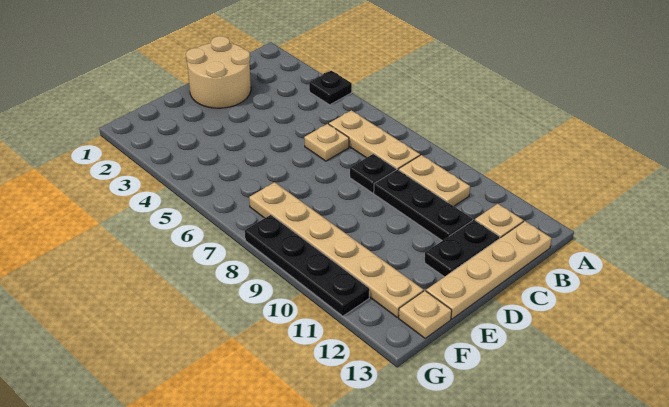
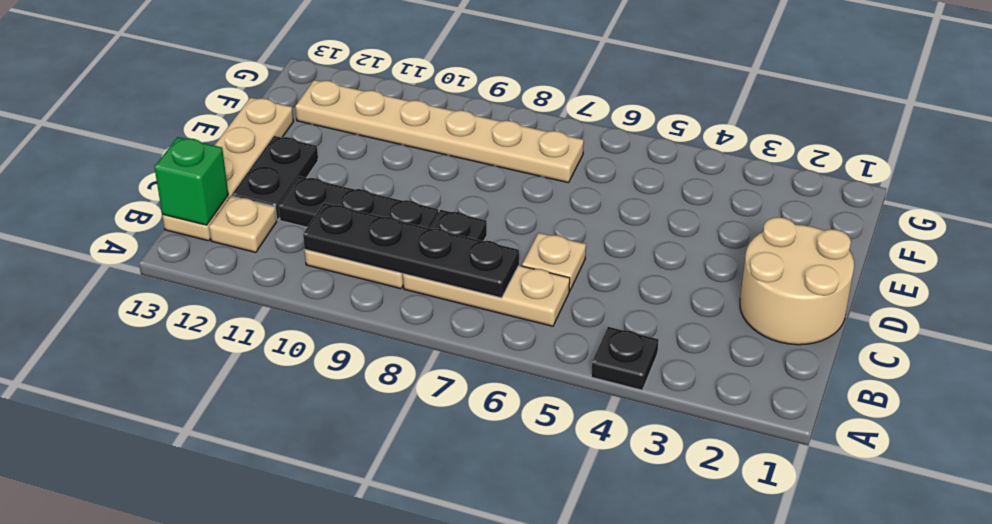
none -> green brick B13 level 2
tan plate F13 level 1 -> none
black plate G8:G11 level 1 -> black plate B7:B10 level 2

